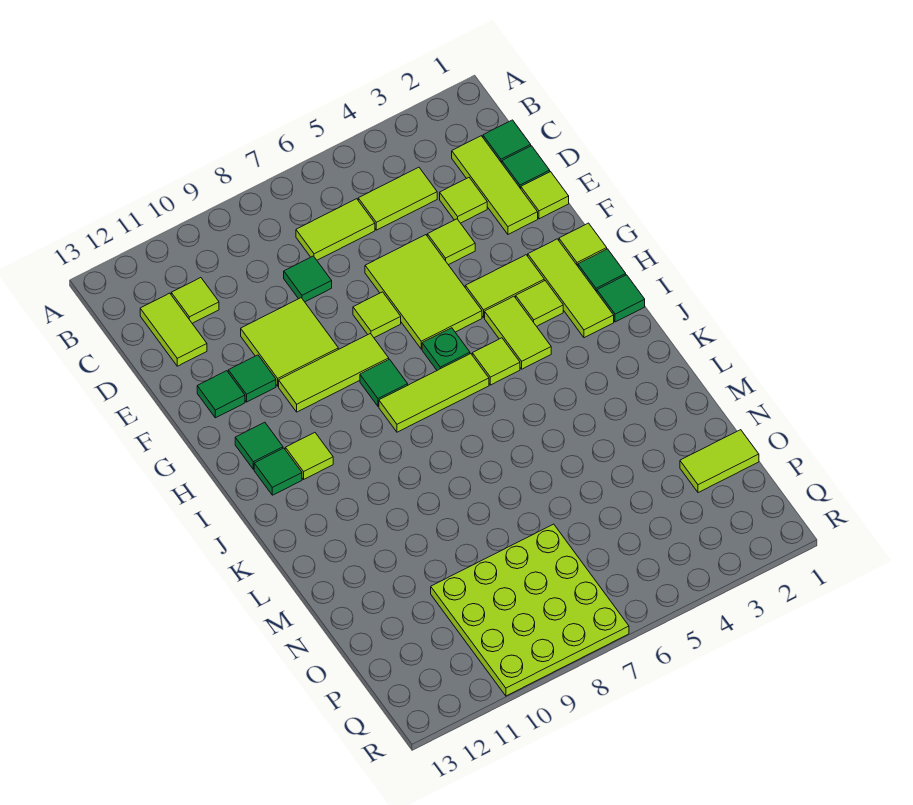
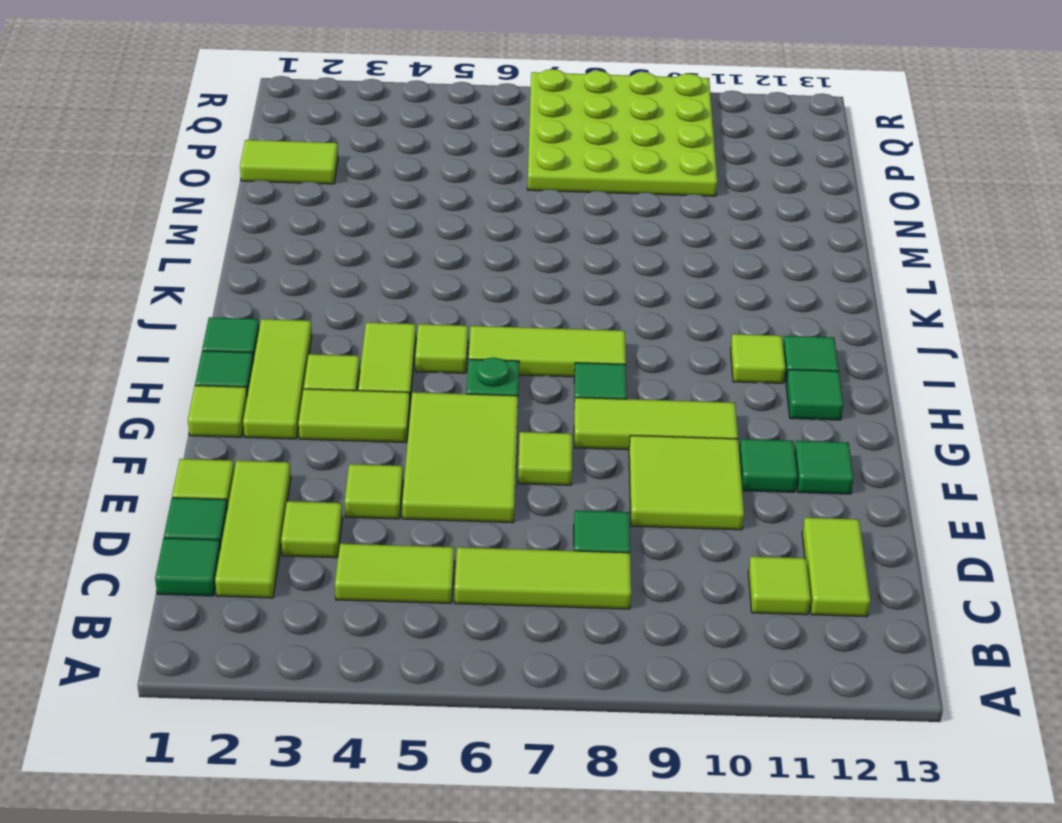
lime tile C6:C7 level 1 -> lime tile C6:C8 level 1

